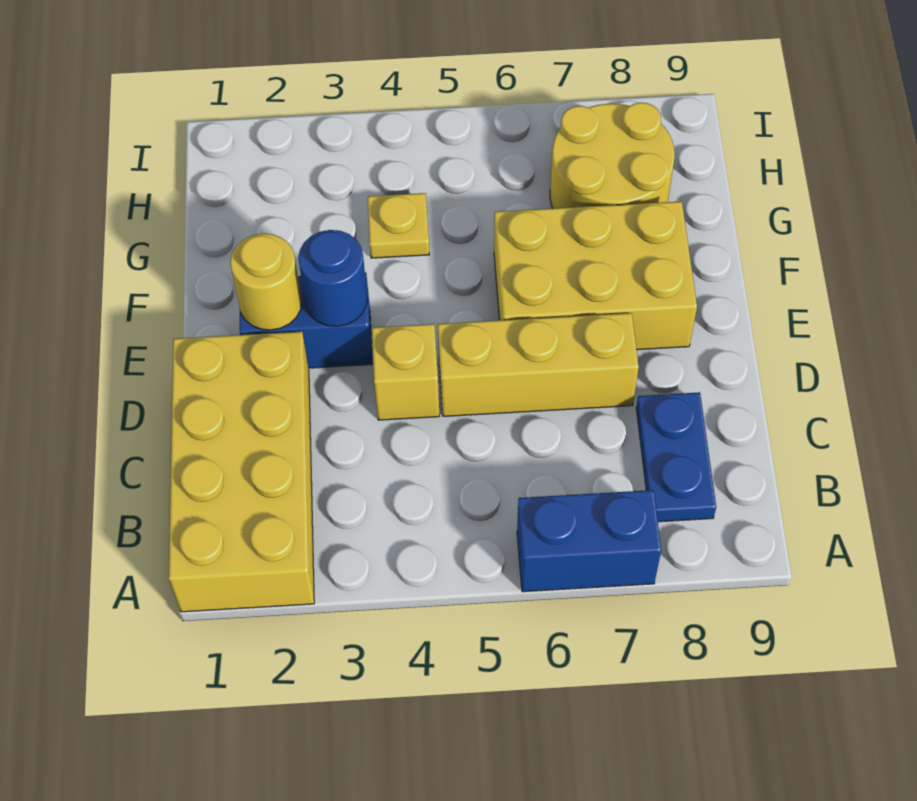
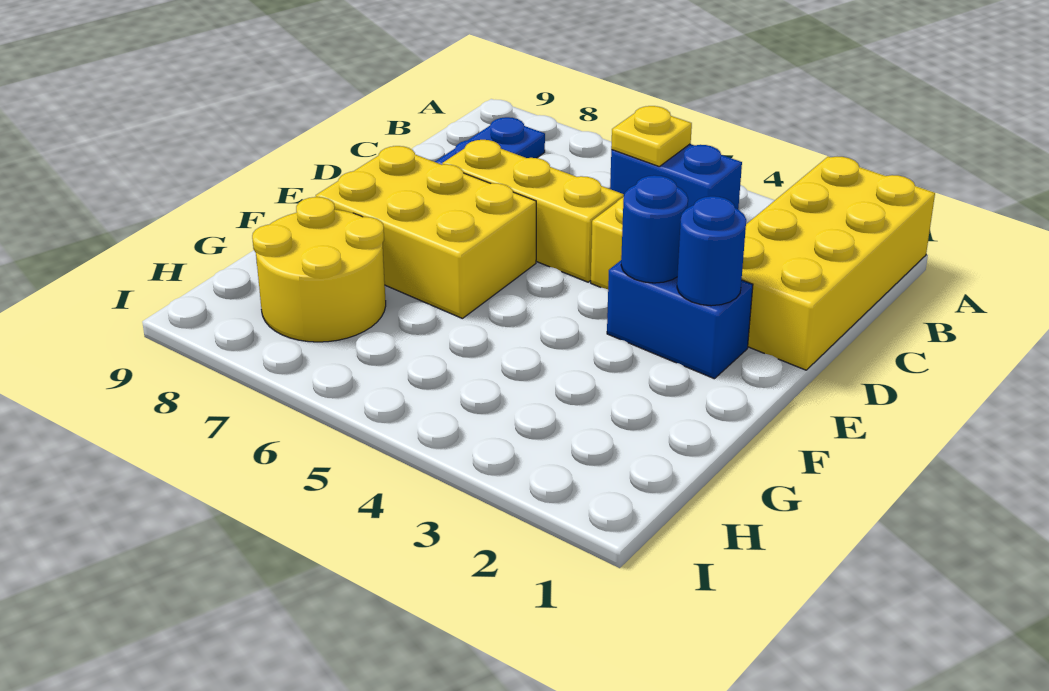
blue brick A6:A7 level 1 -> blue brick B4:B5 level 1
yellow round brick E2 level 2 -> blue round brick E2 level 2
yellow plate G4 level 1 -> yellow plate B5 level 2

